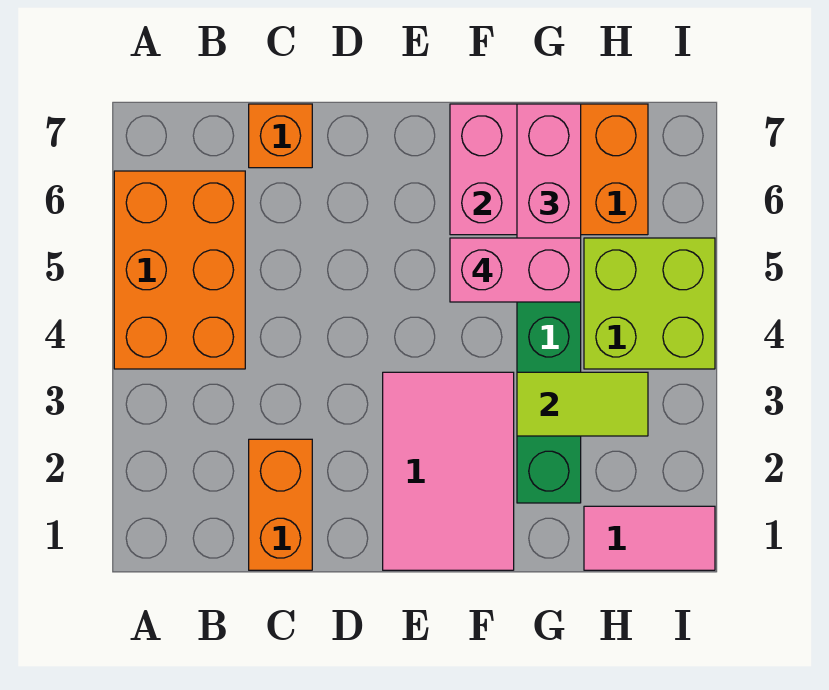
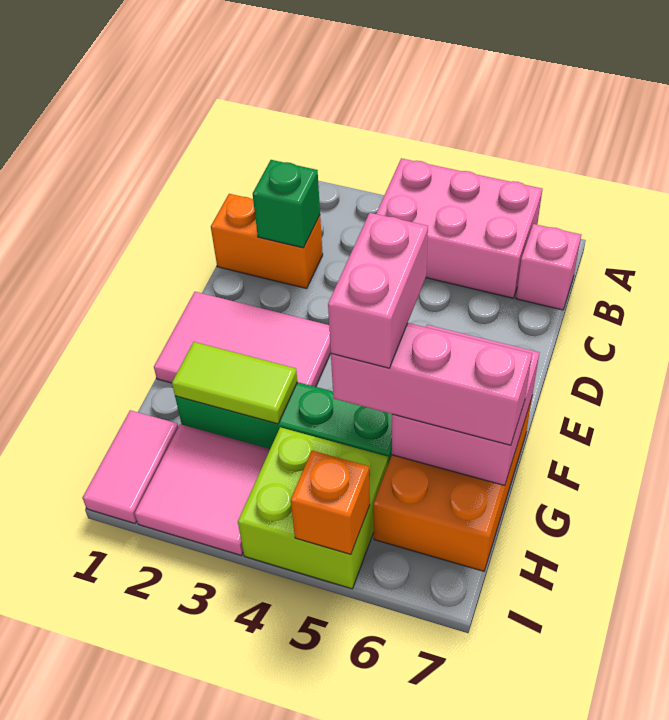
orange brick A4:B6 level 1 -> pink brick A4:B6 level 1
none -> pink brick B7 level 1
none -> green brick C2 level 2
orange brick C7 level 1 -> orange brick I5 level 2
lime tile G3:H3 level 2 -> lime tile G2:G3 level 2
none -> pink tile H2:I3 level 1

